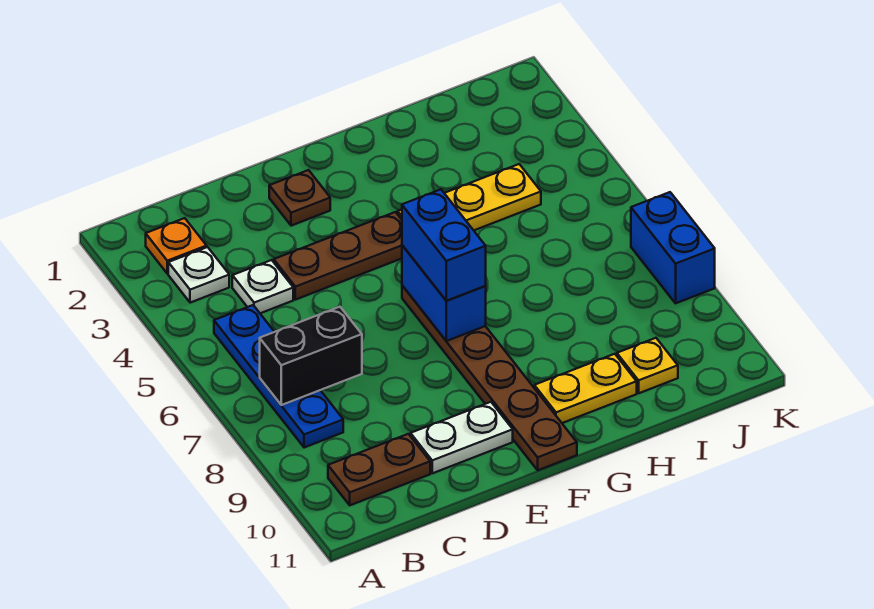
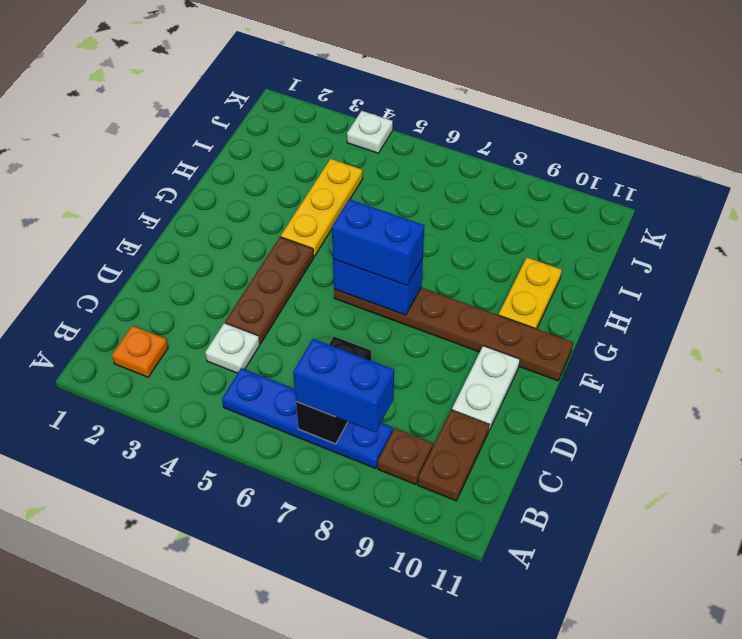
white plate B3 level 1 -> white plate K4 level 1
brown plate E2 level 1 -> brown plate B9 level 1
yellow plate I10 level 1 -> none
blue brick K7:K8 level 1 -> blue brick B7:B8 level 3

